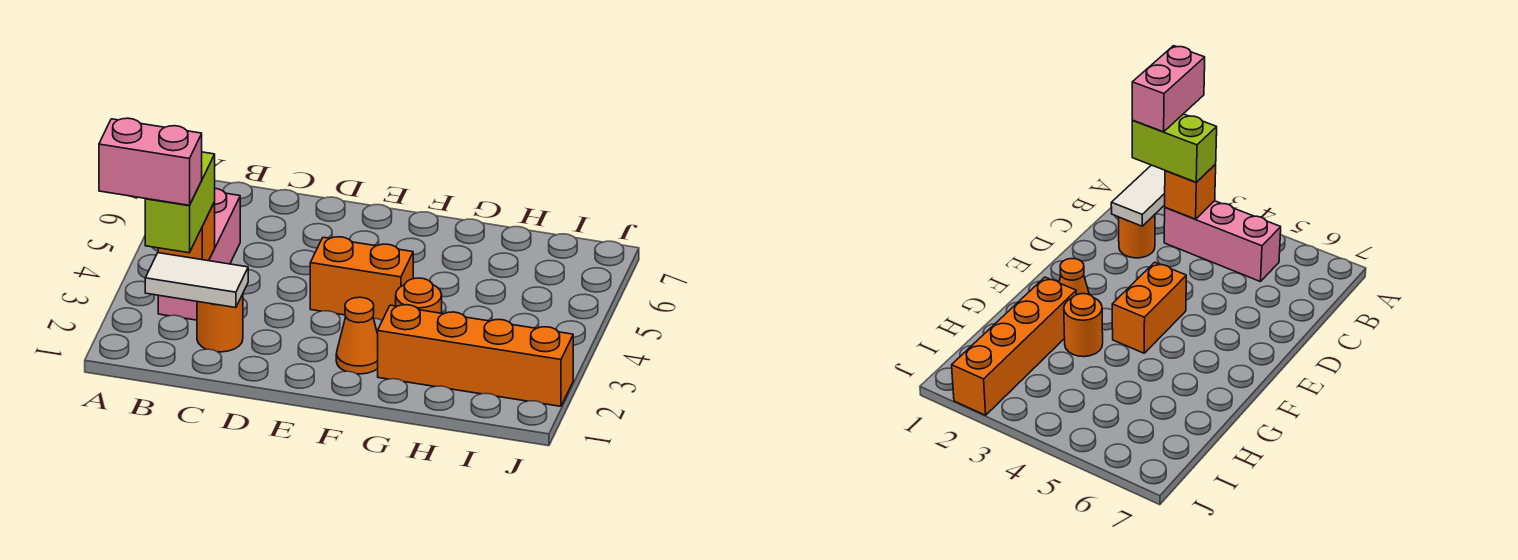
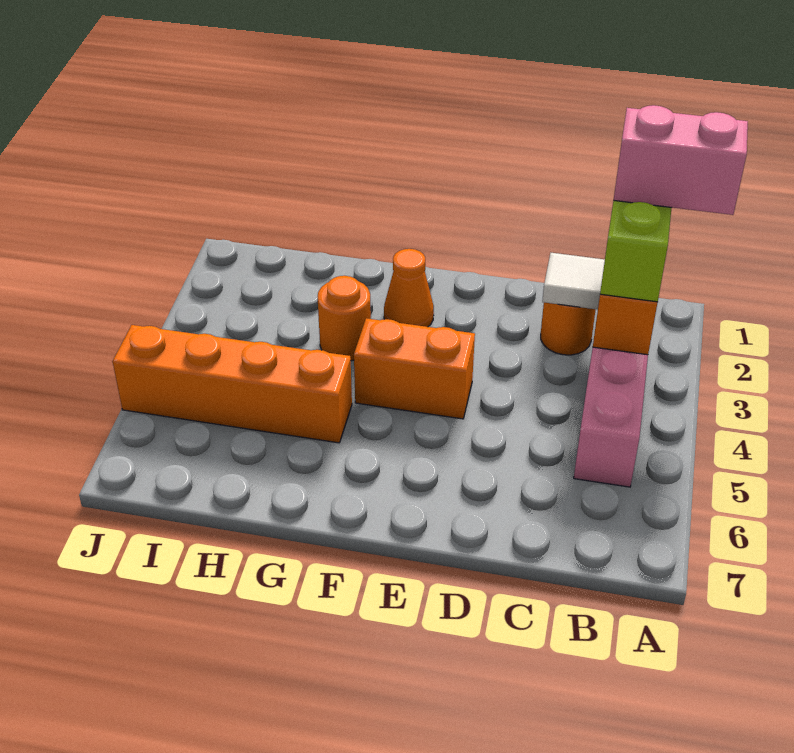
orange brick G2:J2 level 1 -> orange brick G5:J5 level 1

